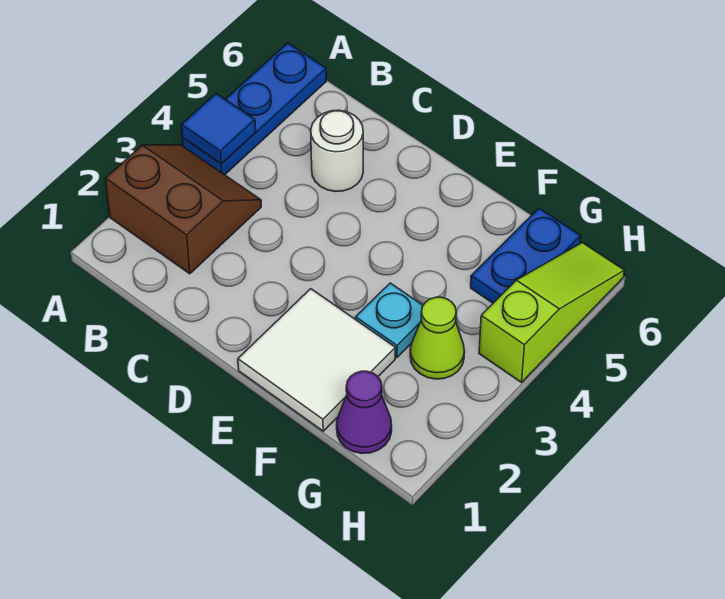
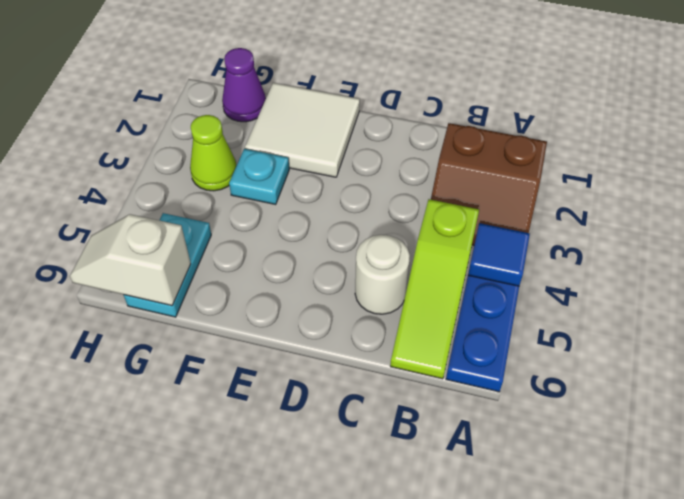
blue plate G5:G6 level 1 -> cyan plate G5:G6 level 1
none -> white slope G6:H6 level 2 top G
lime slope H4:H6 level 1 top 4 -> lime slope B4:B6 level 1 top 4

